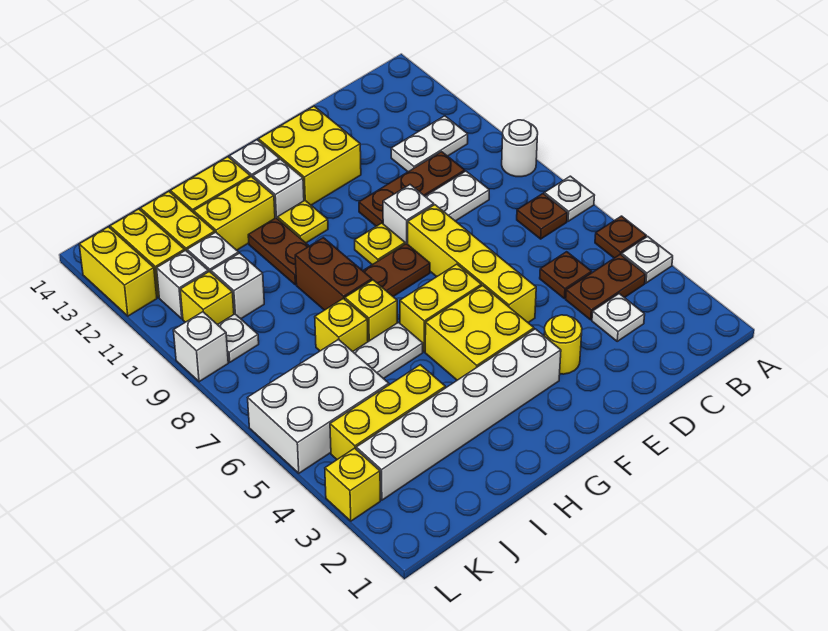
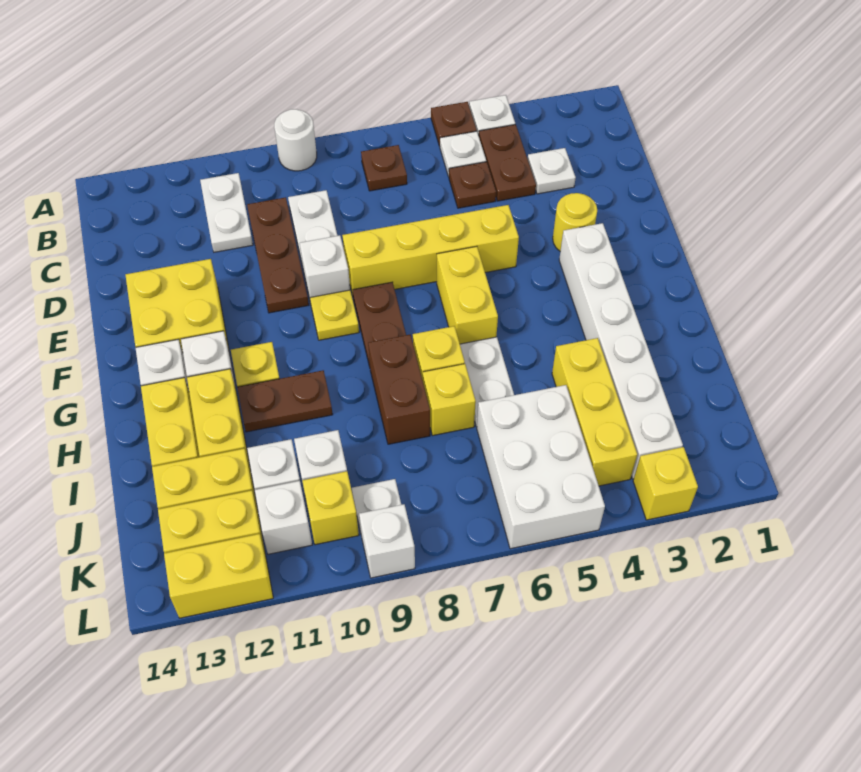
white plate A7 level 1 -> white plate B5 level 1
yellow brick F4:G5 level 1 -> none
brown brick H8:H9 level 1 -> brown brick H8:I8 level 1

